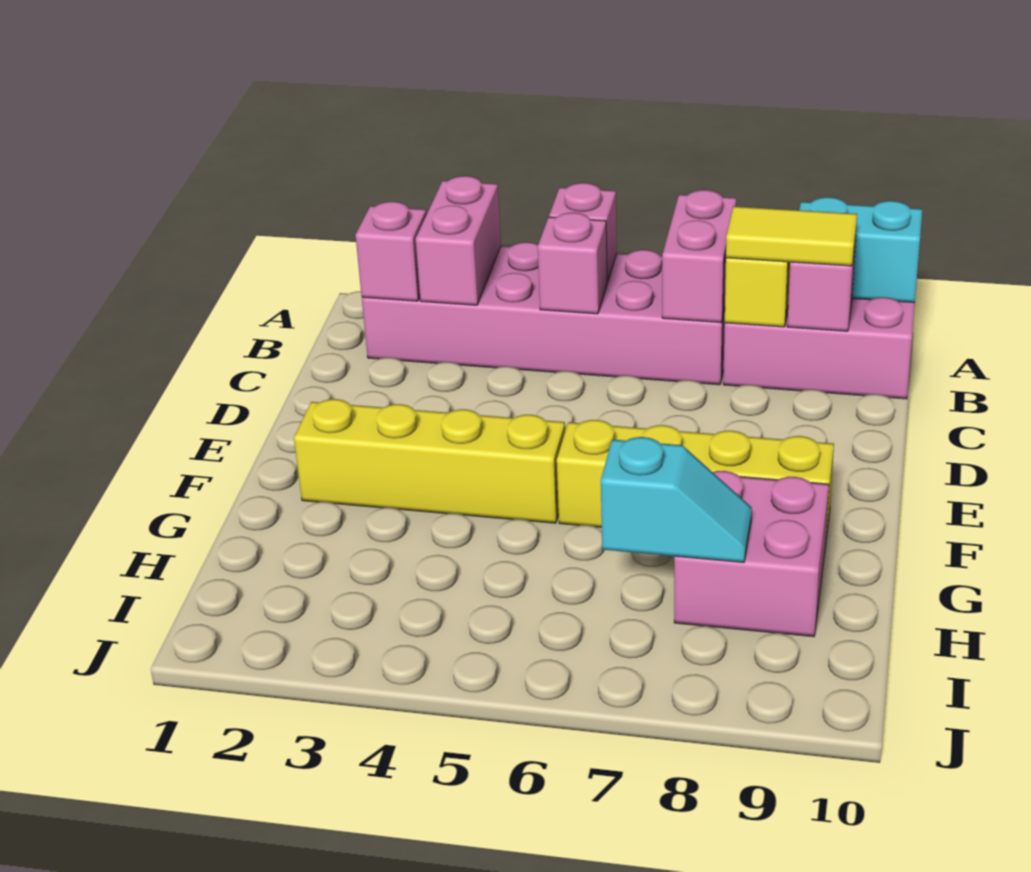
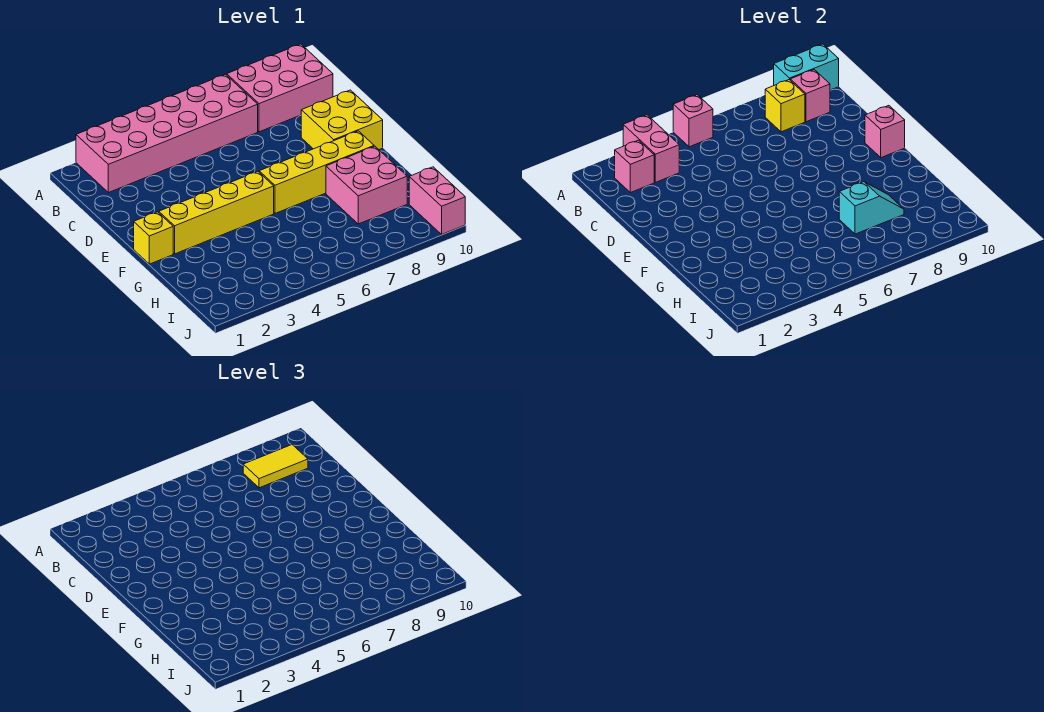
pink brick A7:B7 level 2 -> pink brick I10:J10 level 1
pink brick B5 level 2 -> pink brick E10 level 2
none -> yellow brick D9:E10 level 1
none -> yellow brick F1 level 1

